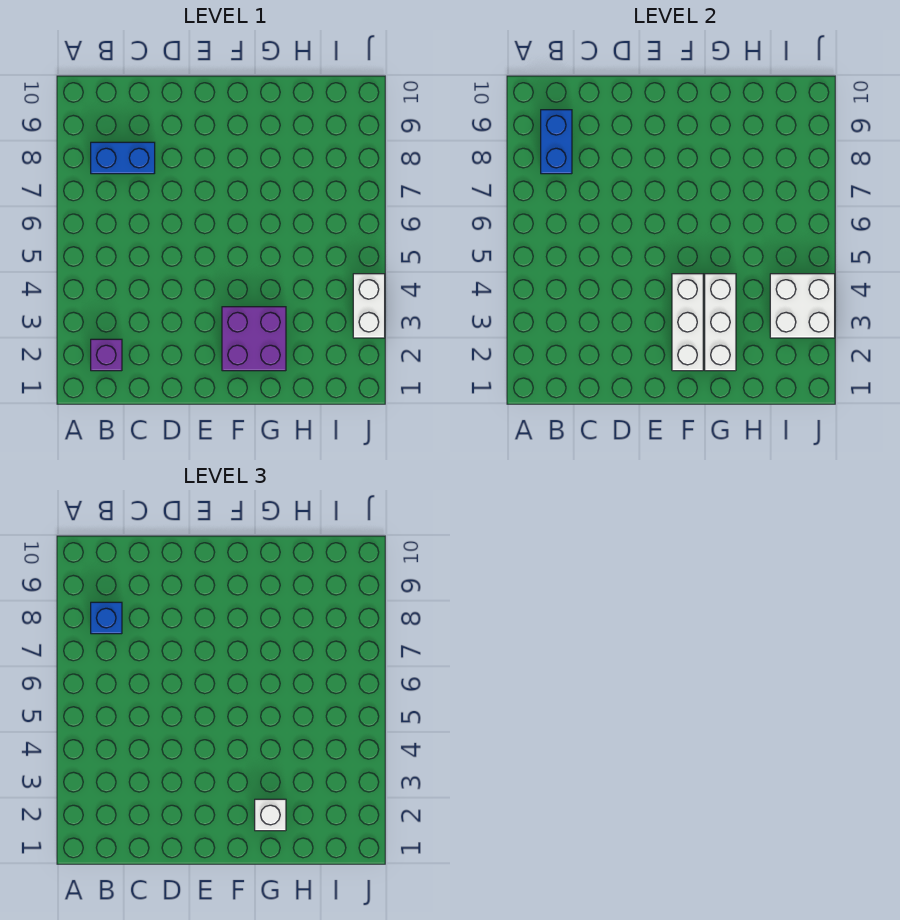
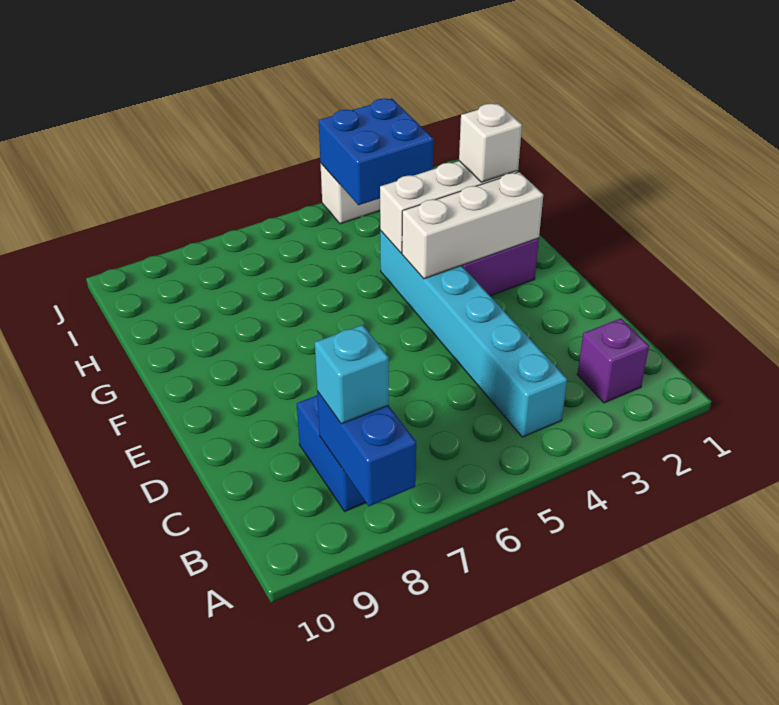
none -> cyan brick B4:G4 level 1
blue brick B8:B9 level 2 -> blue brick A8:B8 level 2
blue brick B8 level 3 -> cyan brick B8 level 3
white brick I3:J4 level 2 -> blue brick I3:J4 level 2

